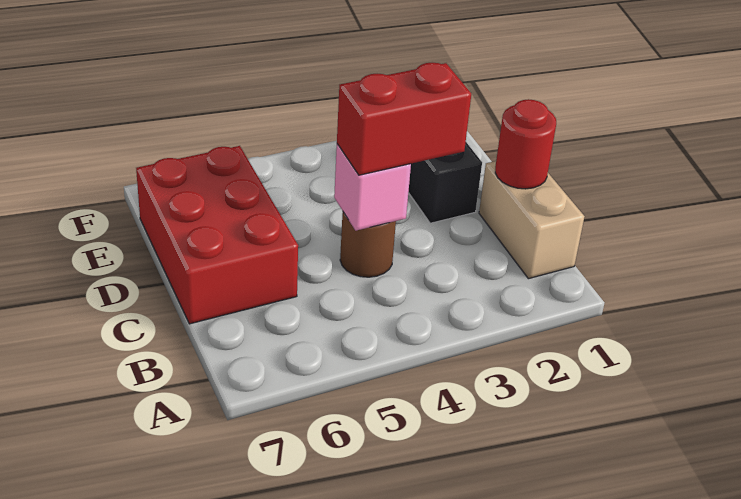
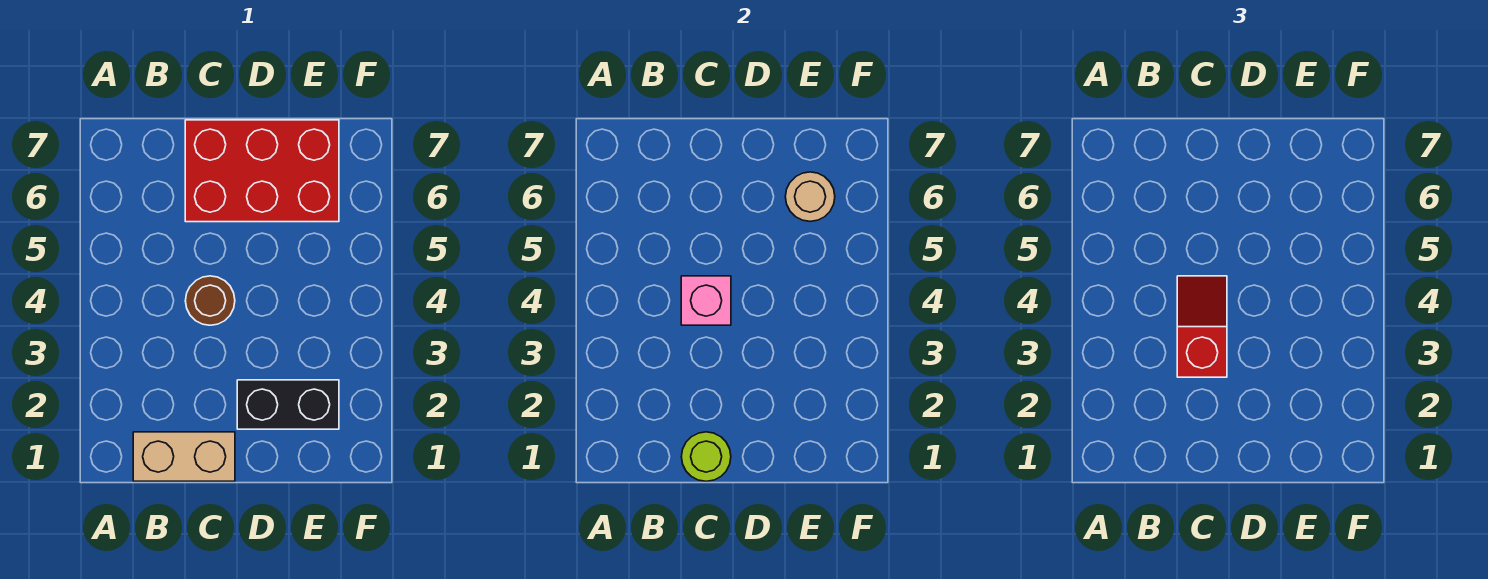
red round brick C1 level 2 -> lime round brick C1 level 2
red brick C3:C4 level 3 -> red slope C3:C4 level 3 top 3
none -> tan round brick E6 level 2

